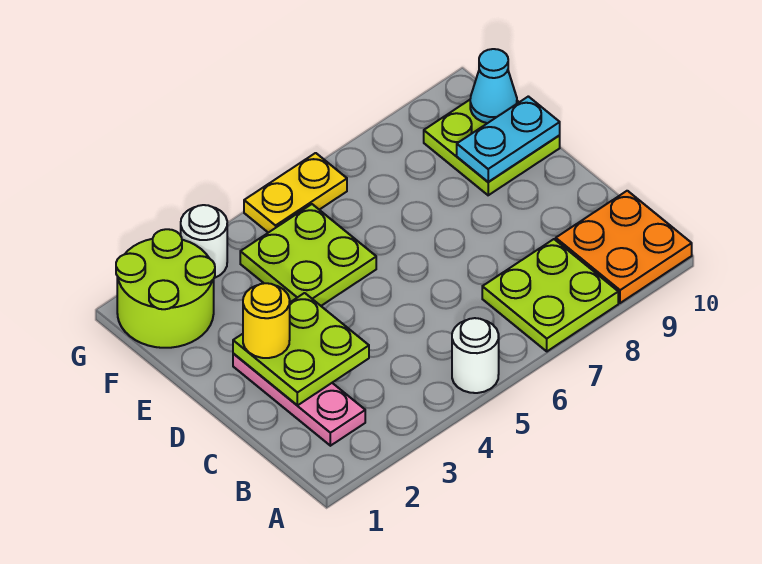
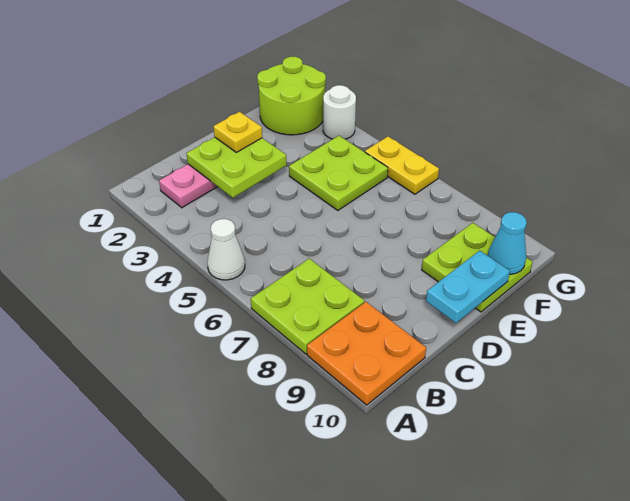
white round brick A5 level 1 -> white cone A5 level 1
yellow round brick D2 level 3 -> yellow plate D2 level 3
cyan plate E9:E10 level 2 -> cyan plate D10:E10 level 2

